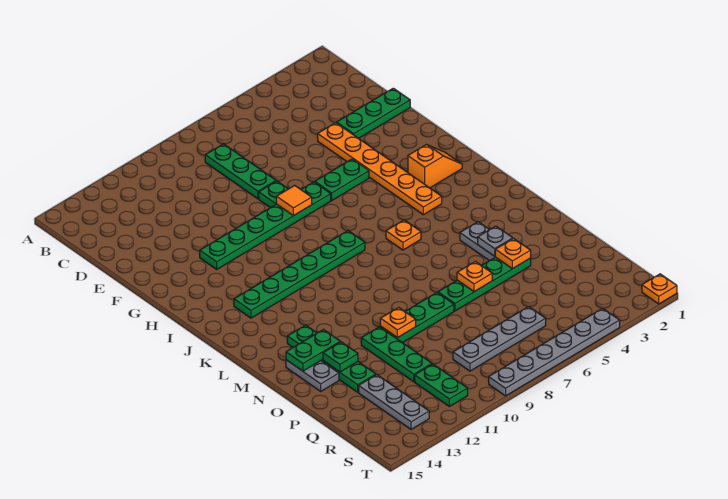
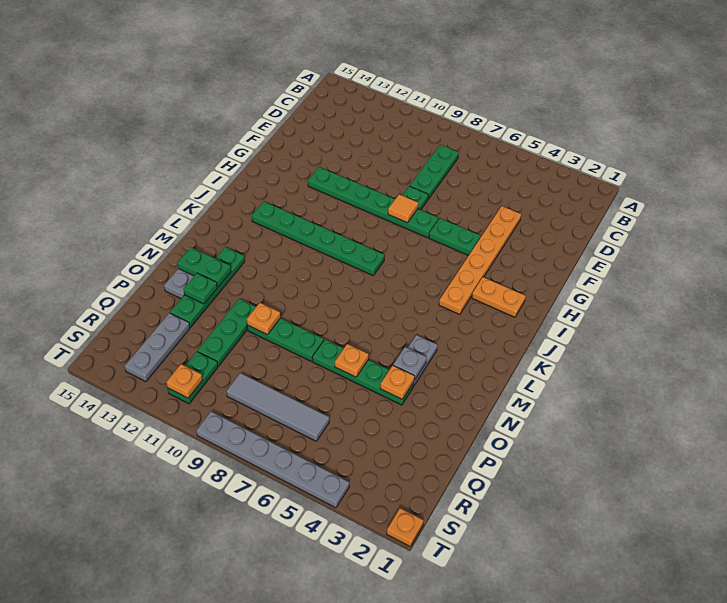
green plate E1:E3 level 1 -> none
orange slope I2:I3 level 1 top 3 -> orange plate I2:I3 level 1
orange plate K6 level 1 -> orange plate S11 level 2
grey plate R6:R9 level 1 -> grey tile R6:R9 level 1

